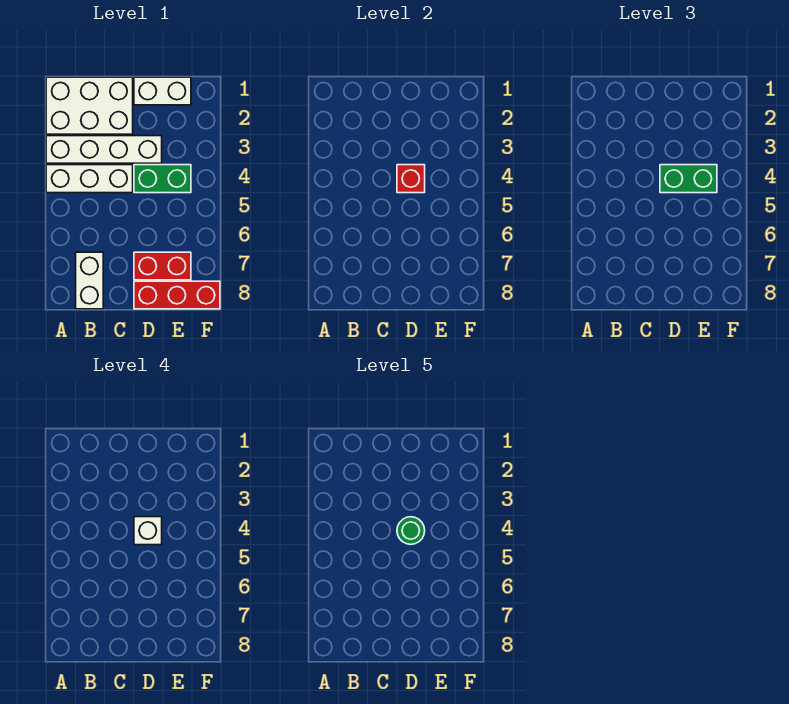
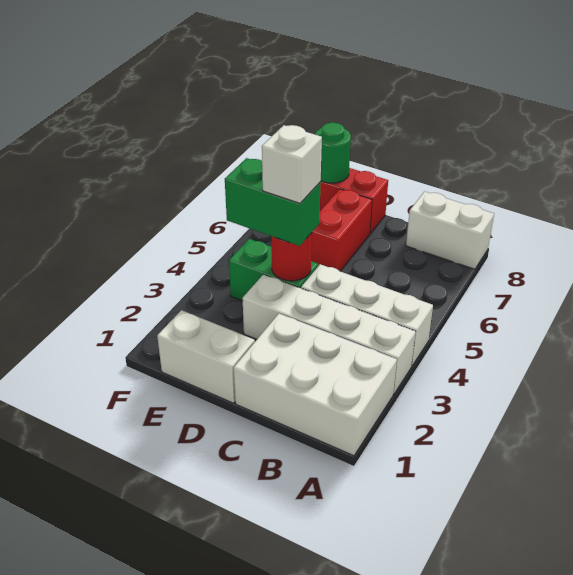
white brick B7:B8 level 1 -> white brick A8:B8 level 1
red brick D4 level 2 -> red round brick D4 level 2
green round brick D4 level 5 -> green round brick E8 level 2
red brick D7:E7 level 1 -> red brick D6:D7 level 1

